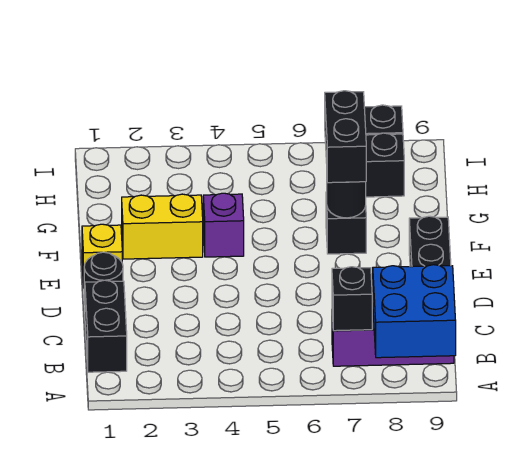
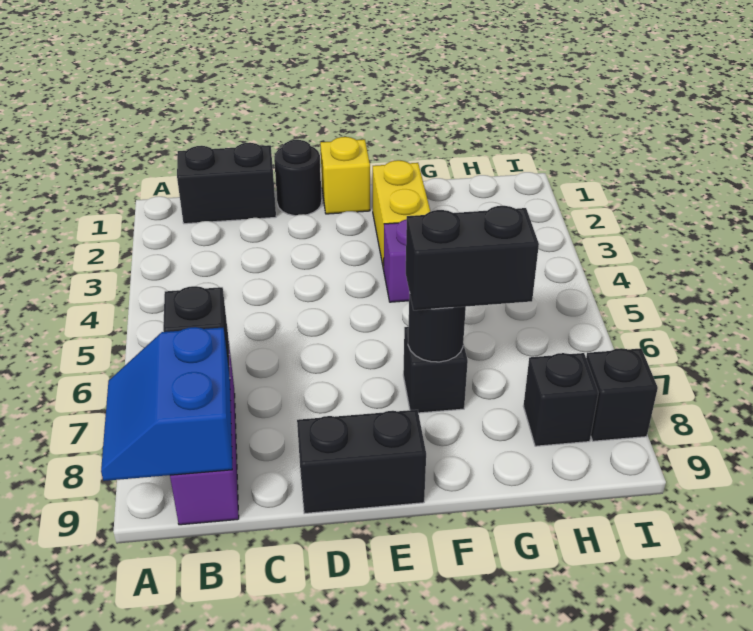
blue brick A8:B9 level 2 -> blue slope A8:B9 level 2 top B

